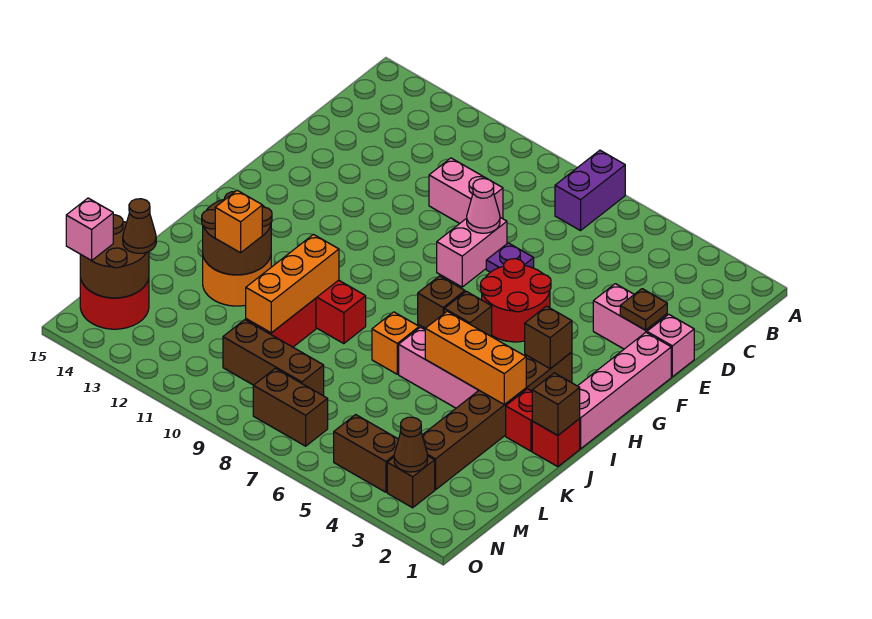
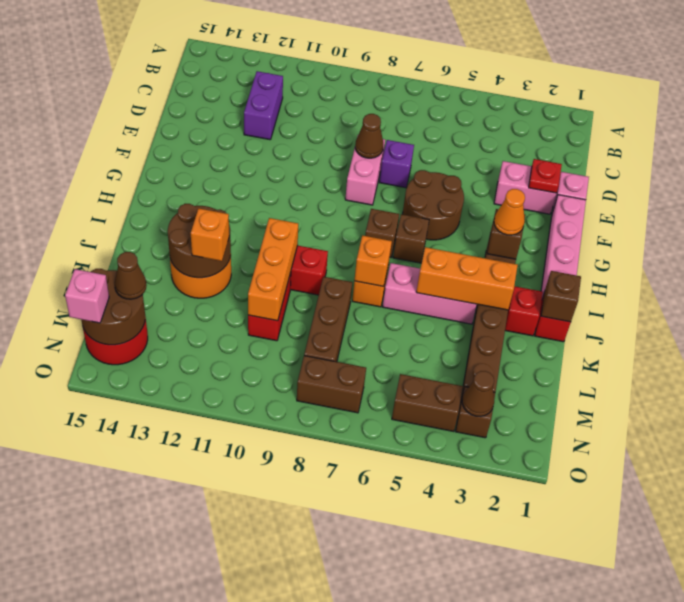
purple brick A7:B7 level 1 -> purple brick C12:D12 level 1
pink brick D9:D10 level 1 -> none
brown plate E2 level 2 -> red plate E2 level 2
purple plate E7 level 1 -> purple brick E7 level 1
pink cone E8 level 2 -> brown cone E8 level 2
red round brick F5:G6 level 1 -> brown round brick F5:G6 level 1
none -> orange cone H3 level 3
none -> orange brick J7 level 2
brown brick M8:M10 level 1 -> brown brick K8:M8 level 1

